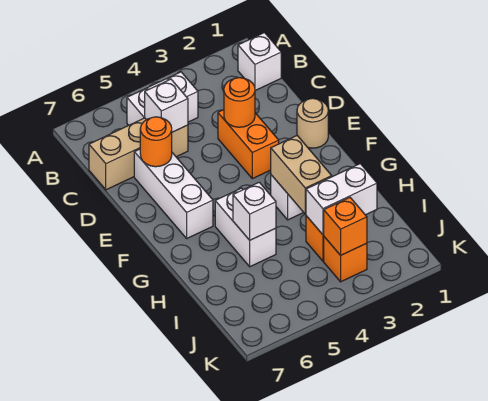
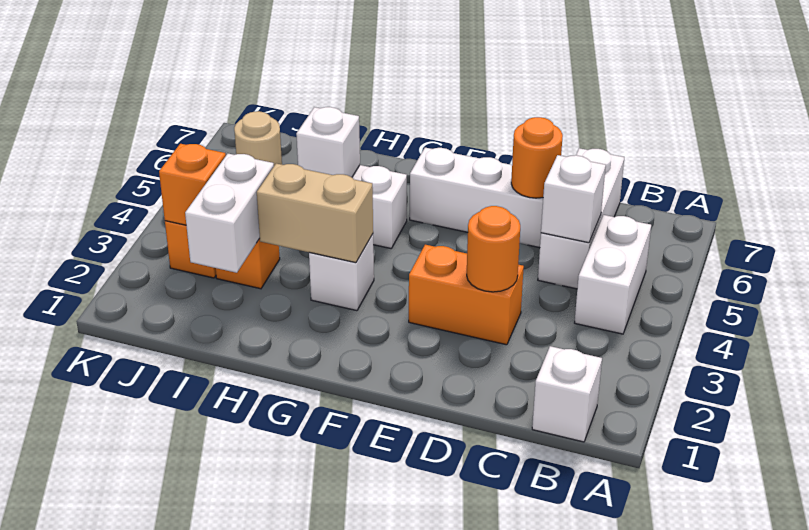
tan brick C5:C7 level 1 -> white brick C5:C7 level 1
tan round brick E1 level 1 -> tan round brick J6 level 1

